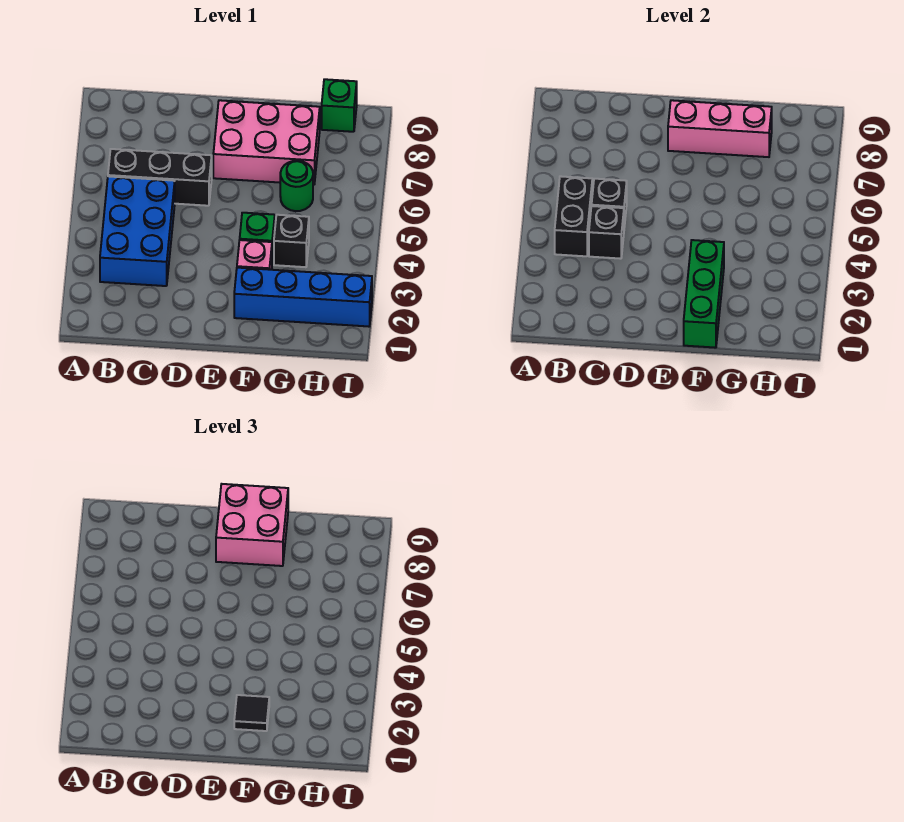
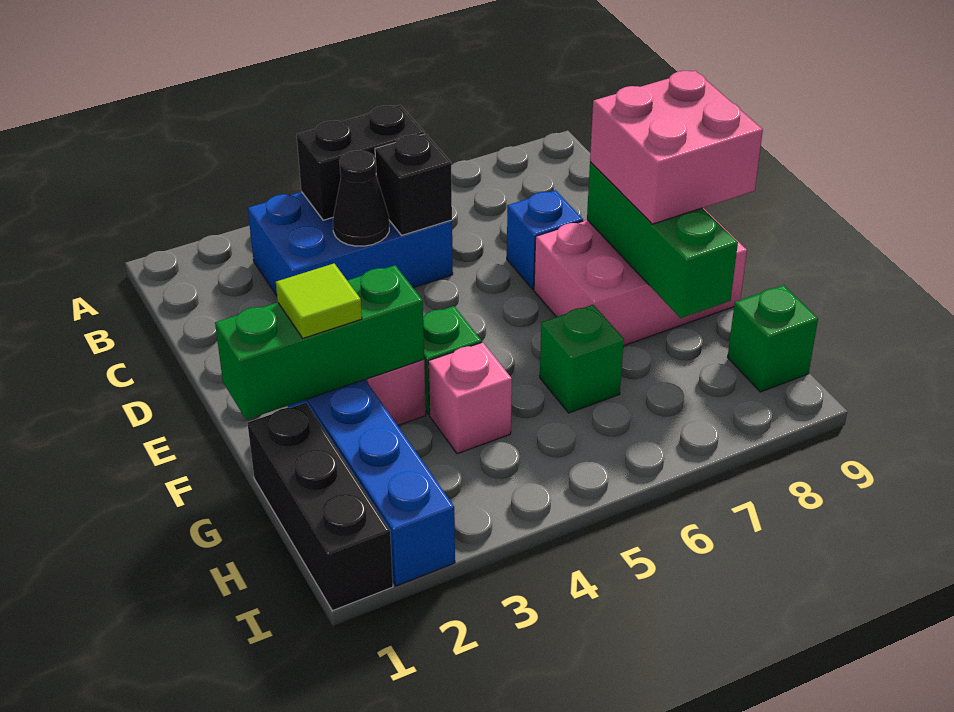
black brick B6:D6 level 1 -> black brick G1:I1 level 1
black brick C4 level 2 -> black cone C4 level 2
none -> blue brick D7 level 1
pink brick E7:G8 level 1 -> pink brick E7:F9 level 1
pink brick E8:G8 level 2 -> green brick E8:G8 level 2
black tile F2 level 3 -> lime tile F2 level 3
black brick G4 level 1 -> pink brick G4 level 1
green round brick G6 level 1 -> green brick G6 level 1

